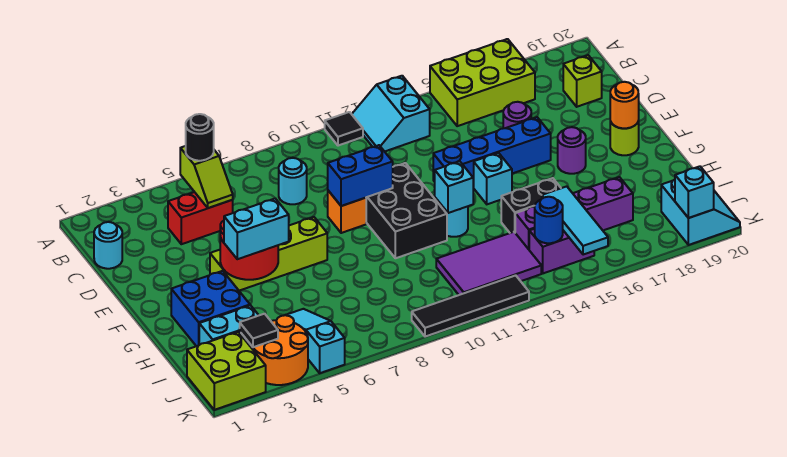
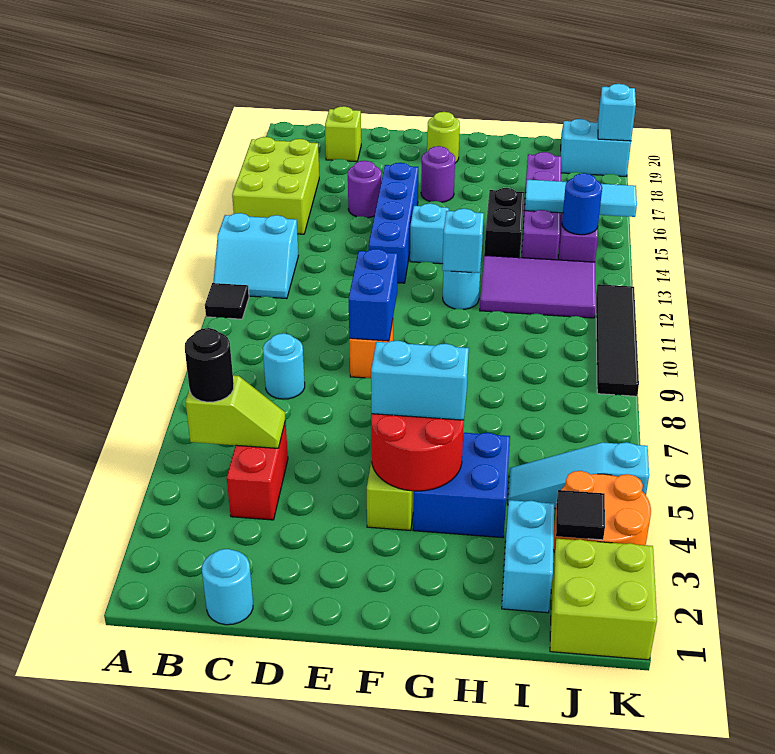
black brick E10:G11 level 1 -> none
orange round brick F19 level 2 -> none
blue brick G2:H3 level 1 -> blue brick G4:H5 level 1
cyan brick G4:G5 level 3 -> cyan brick F5:G5 level 3
purple tile I11:J13 level 1 -> purple tile H12:J13 level 1

